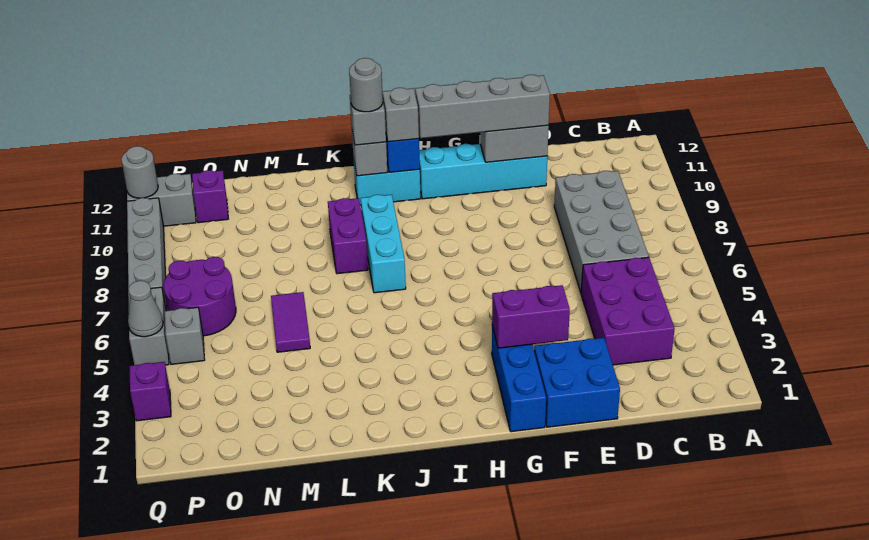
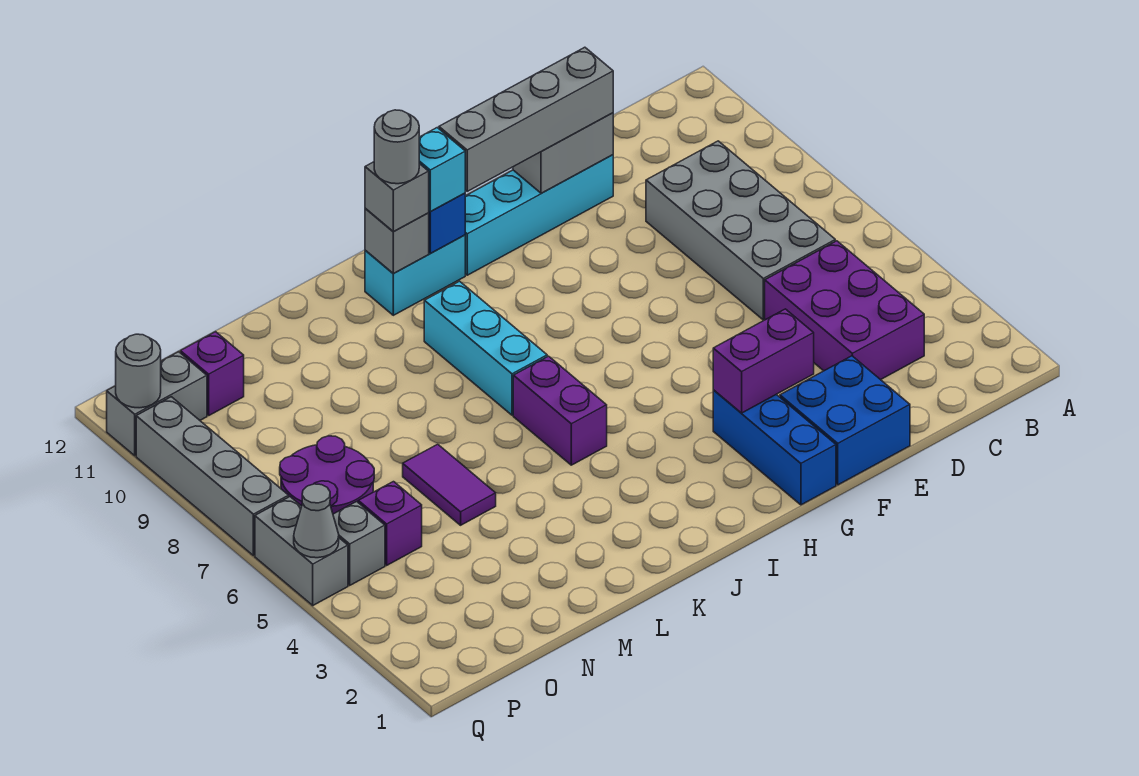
grey brick I11 level 3 -> cyan brick I11 level 3
purple brick K8:K9 level 1 -> purple brick J5:J6 level 1
purple brick Q3 level 1 -> purple brick O5 level 1

